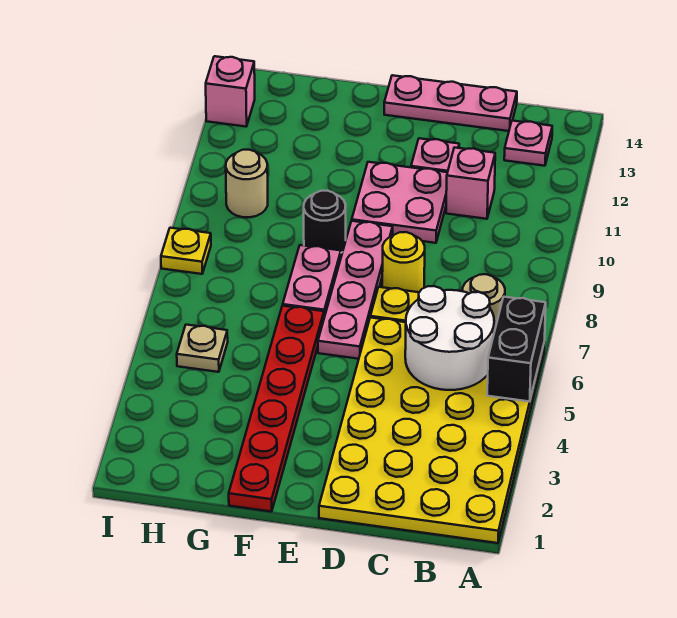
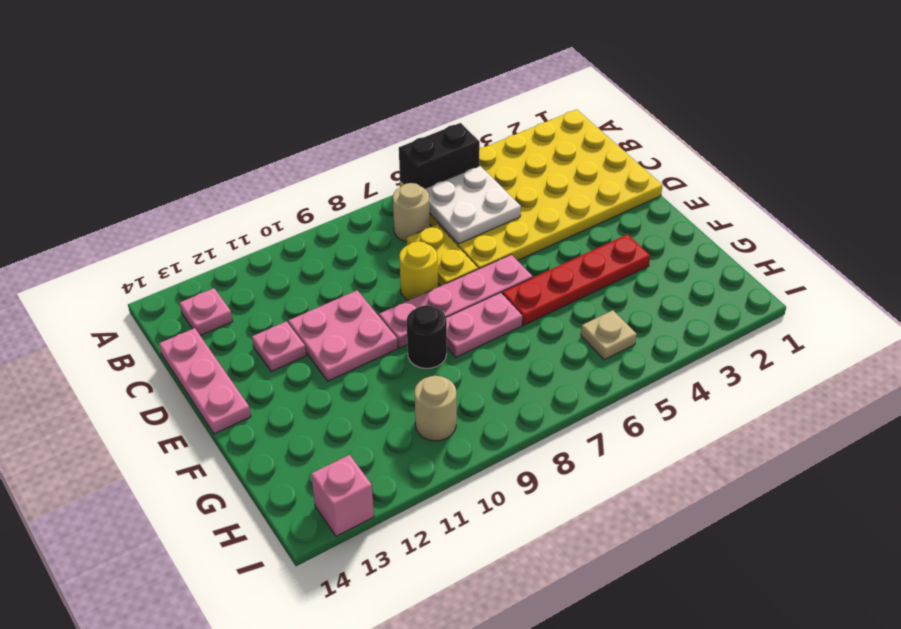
white round brick B5:C6 level 2 -> white plate B5:C6 level 2
pink brick C11 level 1 -> none
red plate F1:F6 level 1 -> red plate F3:F6 level 1
yellow plate I8 level 1 -> none

